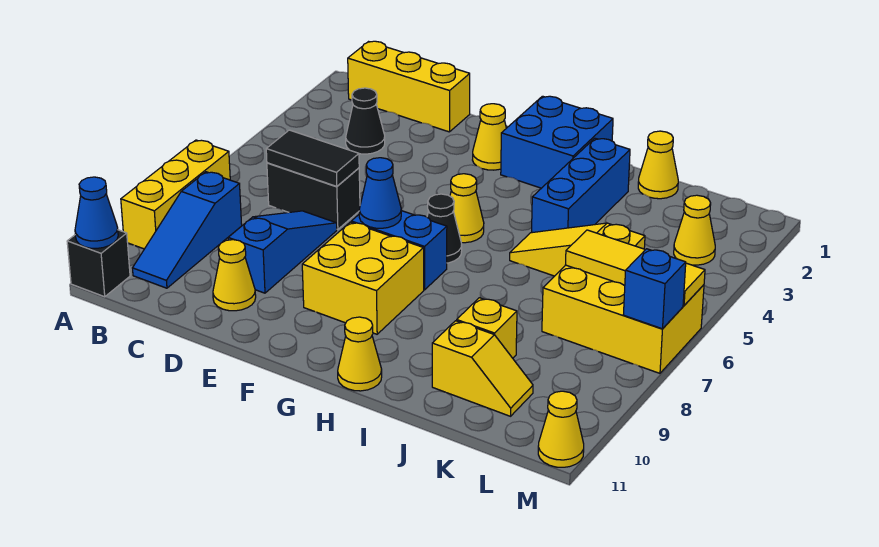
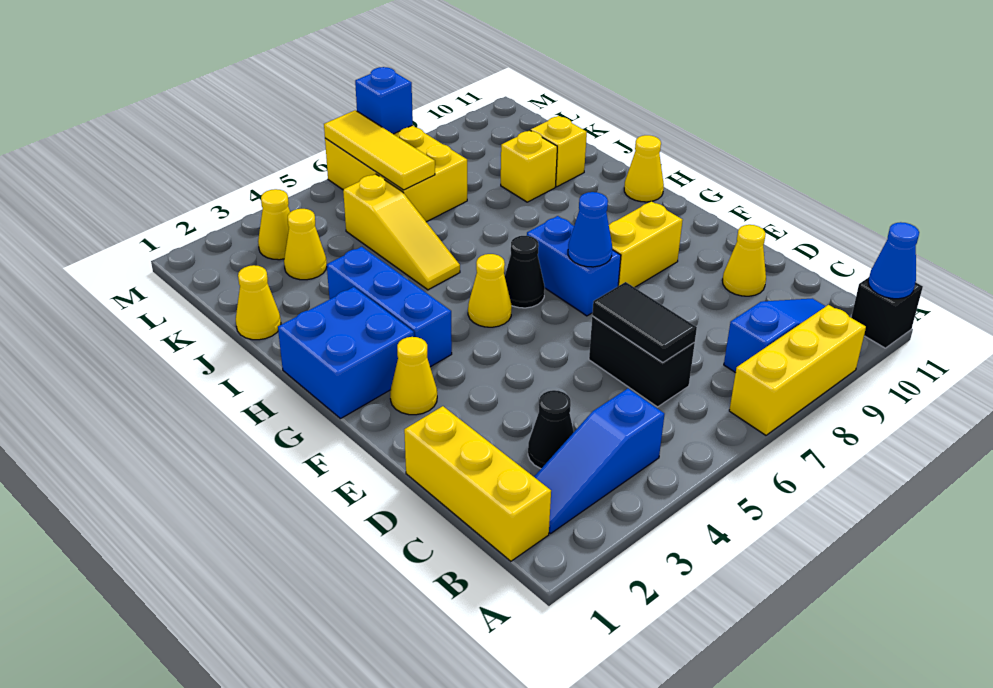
blue slope D7:D9 level 1 top 9 -> blue slope B2:B4 level 1 top 4
yellow brick F8:G9 level 1 -> yellow brick F8:F9 level 1
blue brick I2:I4 level 1 -> blue brick G3:I3 level 1
yellow cone M11 level 1 -> yellow cone K3 level 1

